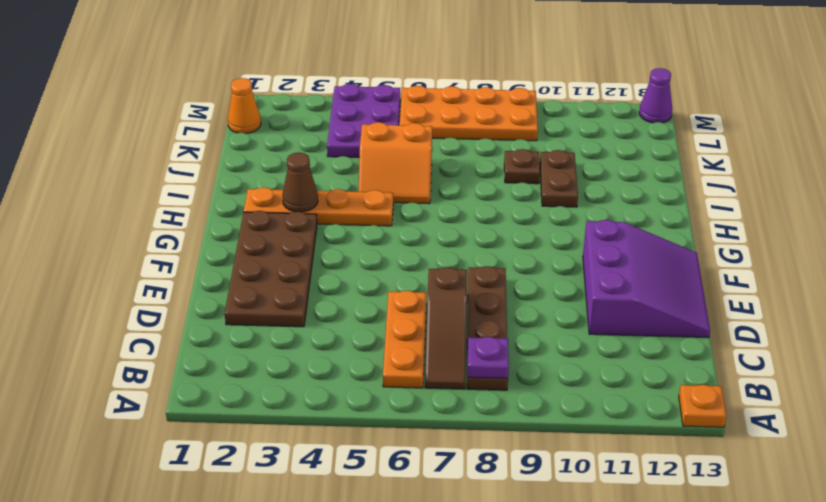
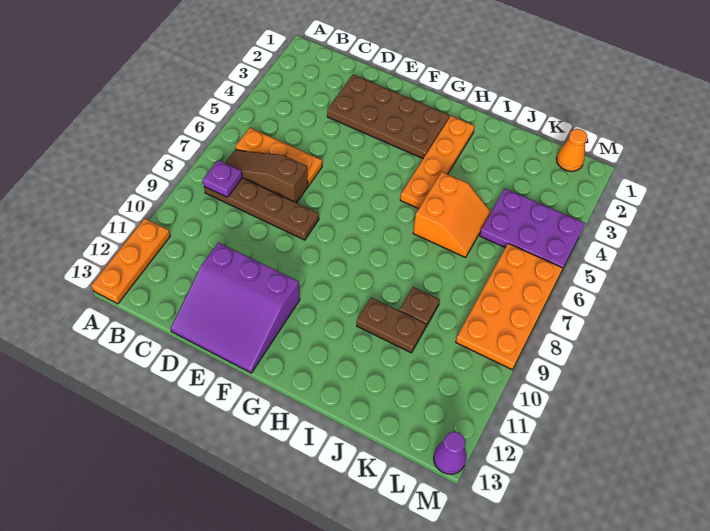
orange plate A13 level 1 -> orange plate A11:A13 level 1
brown cone H3 level 2 -> none
orange slope I5:J6 level 1 top J -> orange slope I5:J6 level 1 top I

